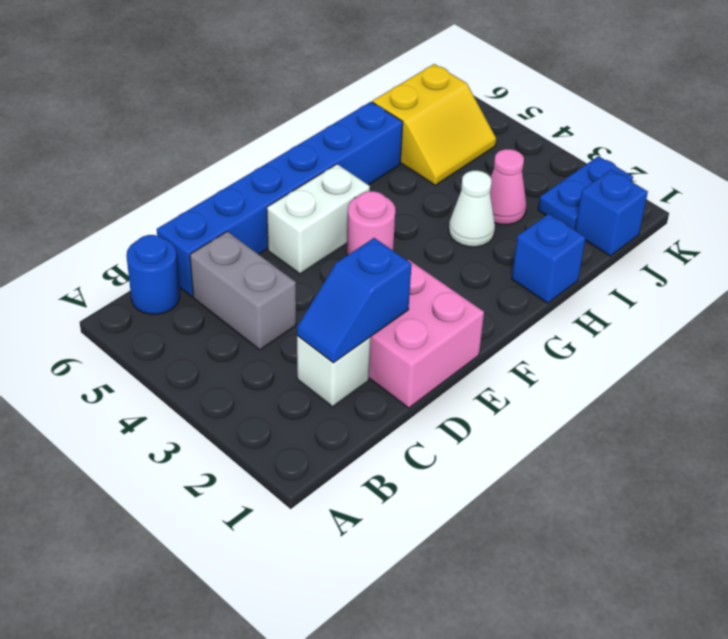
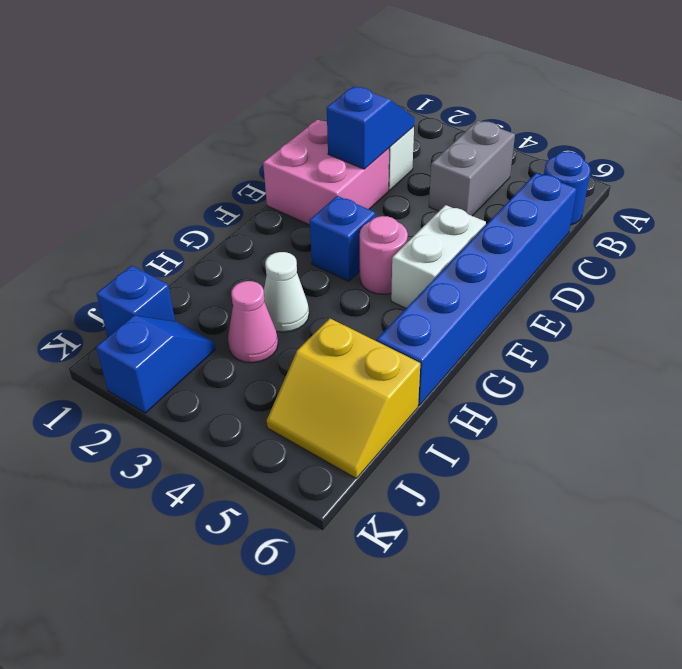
grey brick C4:C5 level 1 -> grey brick B4:C4 level 1
blue brick H1 level 1 -> blue brick F3 level 1
yellow slope I5:J6 level 1 top 6 -> yellow slope I5:J6 level 1 top I
blue plate J2:K2 level 1 -> blue slope J2:K2 level 1 top K

